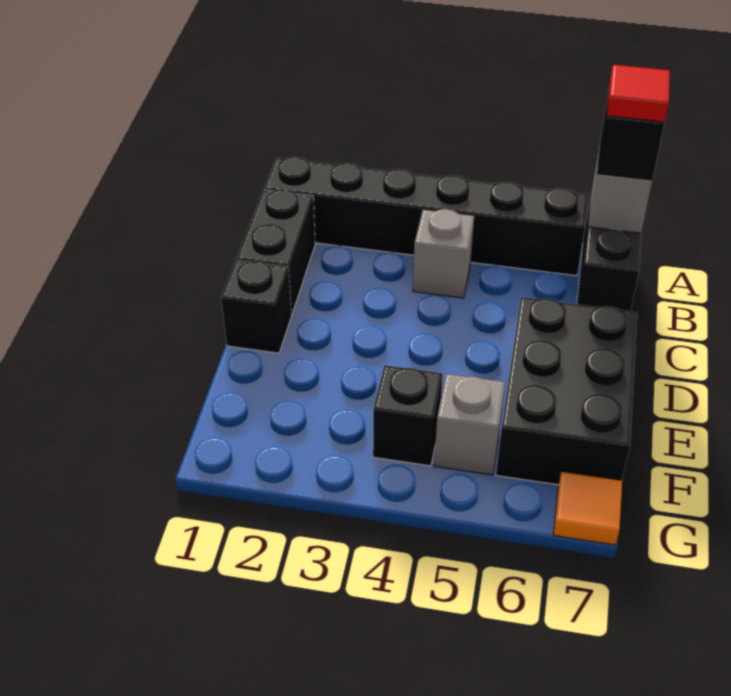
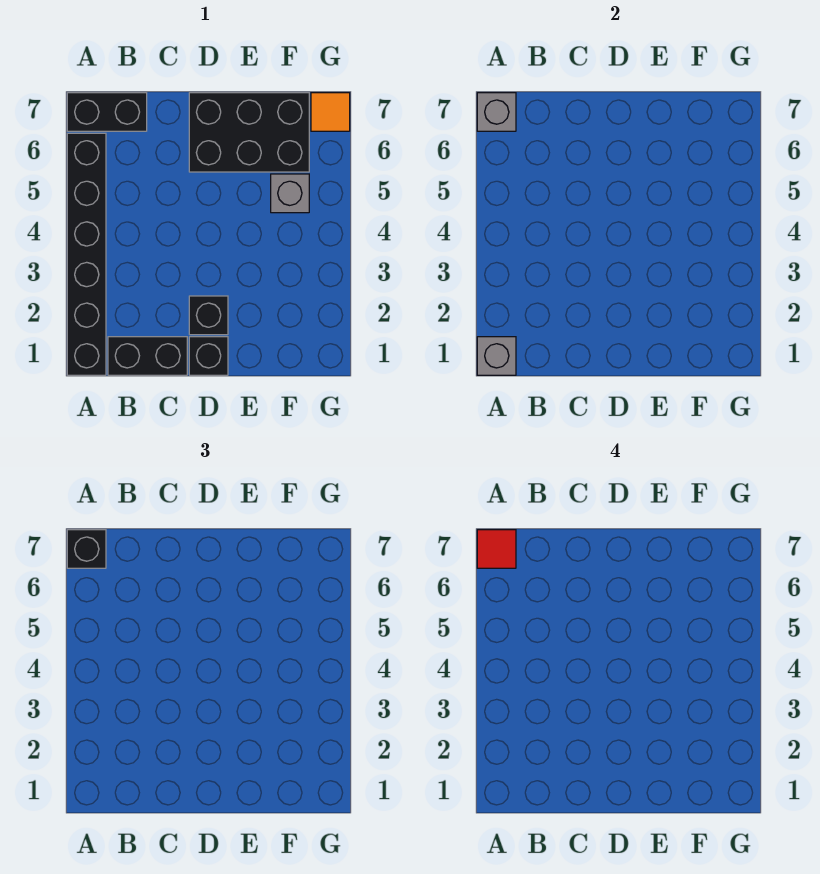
grey brick B4 level 1 -> grey brick A1 level 2
black brick F4 level 1 -> black brick D2 level 1

